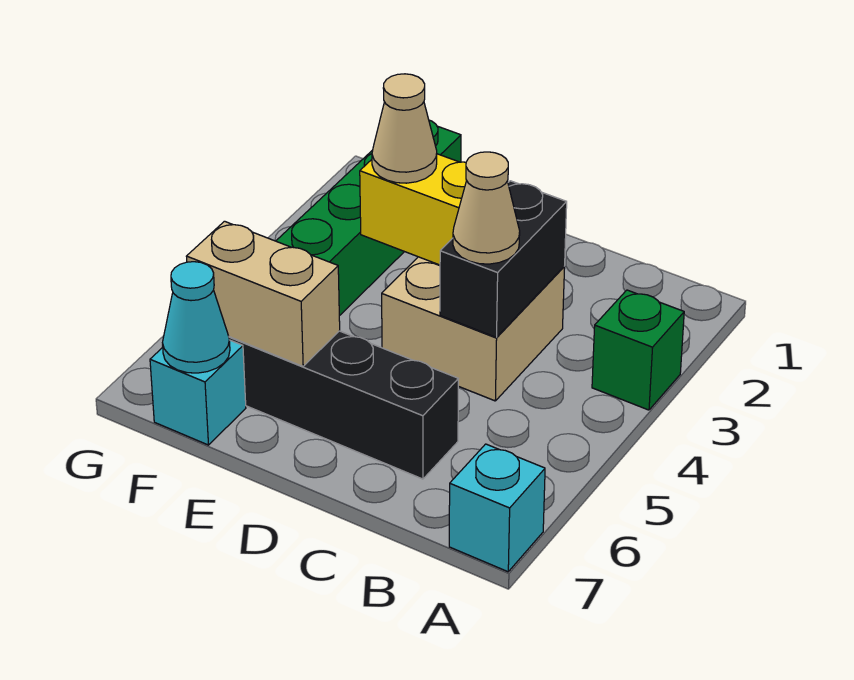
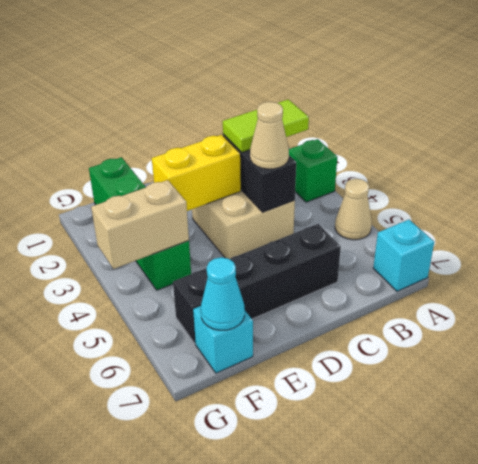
none -> lime tile B3:C3 level 3
tan cone E3 level 3 -> tan cone A5 level 1
tan brick E6:F6 level 2 -> tan brick F4:G4 level 2

